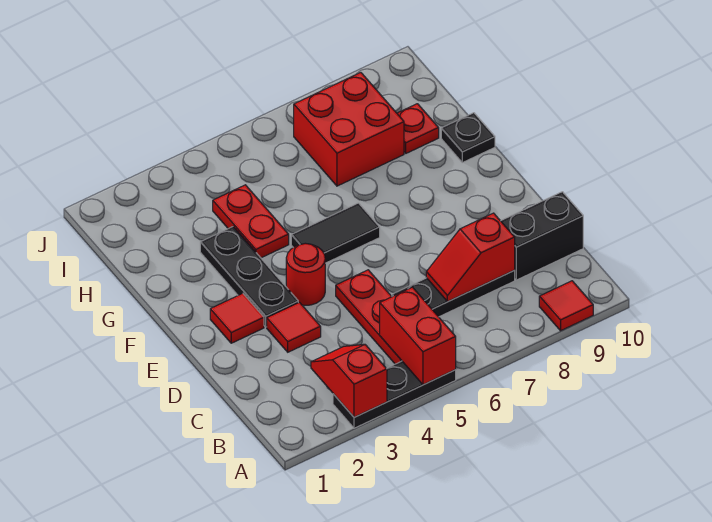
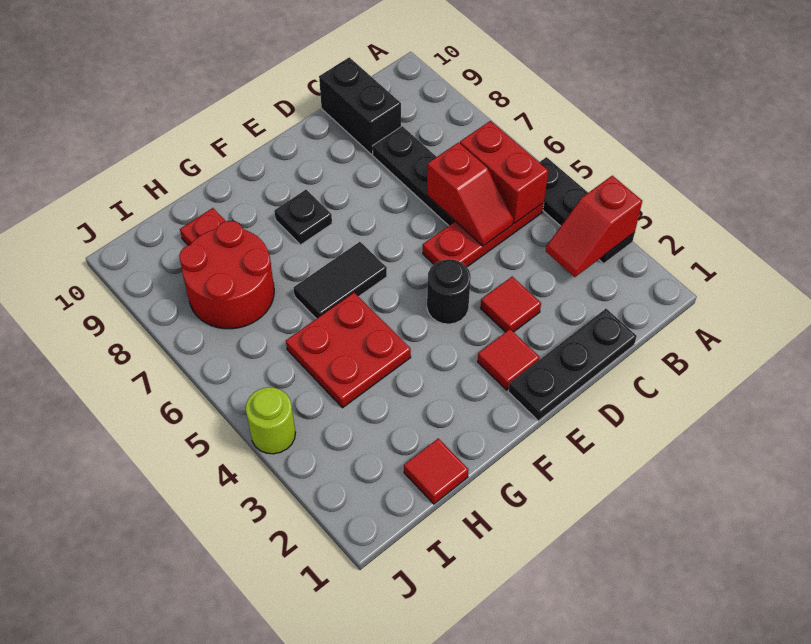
red brick A5:B5 level 2 -> red brick B5:B6 level 2
red tile A9 level 1 -> red tile H1 level 1
red slope C7:C8 level 2 top 8 -> red slope C5:C6 level 2 top 6
black plate E3:G3 level 1 -> black plate C1:E1 level 1
red round brick E4 level 1 -> black round brick E4 level 1
black tile F5:F6 level 1 -> black tile F6:G6 level 1
red plate G4:H4 level 1 -> red plate G4:H5 level 1
black plate G10 level 1 -> black plate F8 level 1
red brick H7:I8 level 1 -> red round brick H7:I8 level 1
none -> lime round brick J4 level 1

